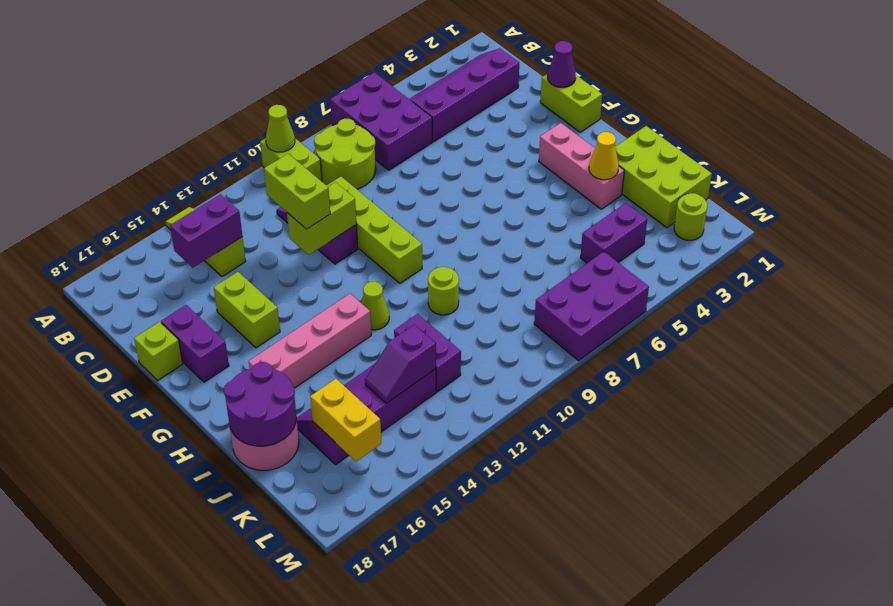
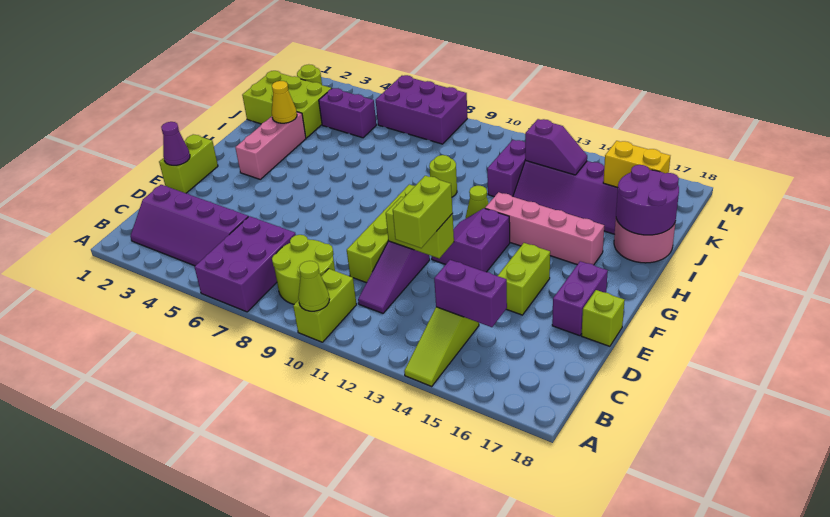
none -> purple slope F12:G13 level 1 top 13
lime brick I1:K2 level 1 -> lime brick J1:K3 level 1
yellow brick K16:L16 level 2 -> yellow brick K16:K17 level 2

